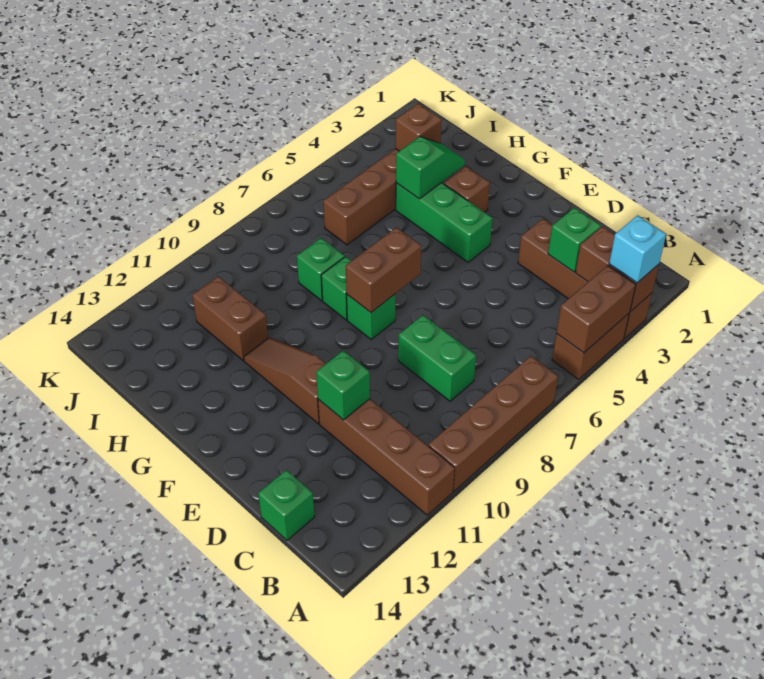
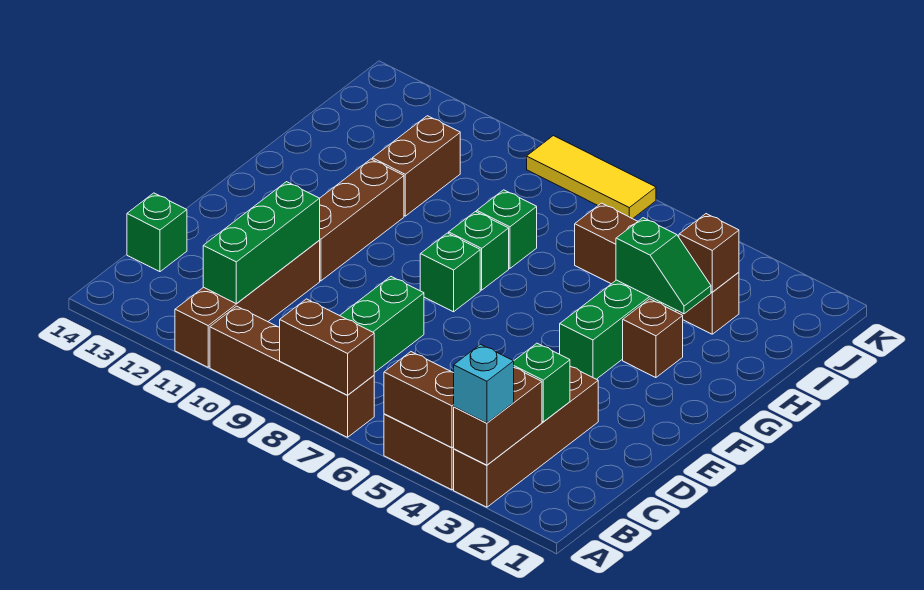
green brick D11 level 2 -> green brick B11:D11 level 2
brown slope E11:G11 level 1 top E -> brown brick E11:G11 level 1
brown brick F7:F8 level 2 -> brown brick A7:A8 level 2
none -> yellow tile K7:K9 level 1

